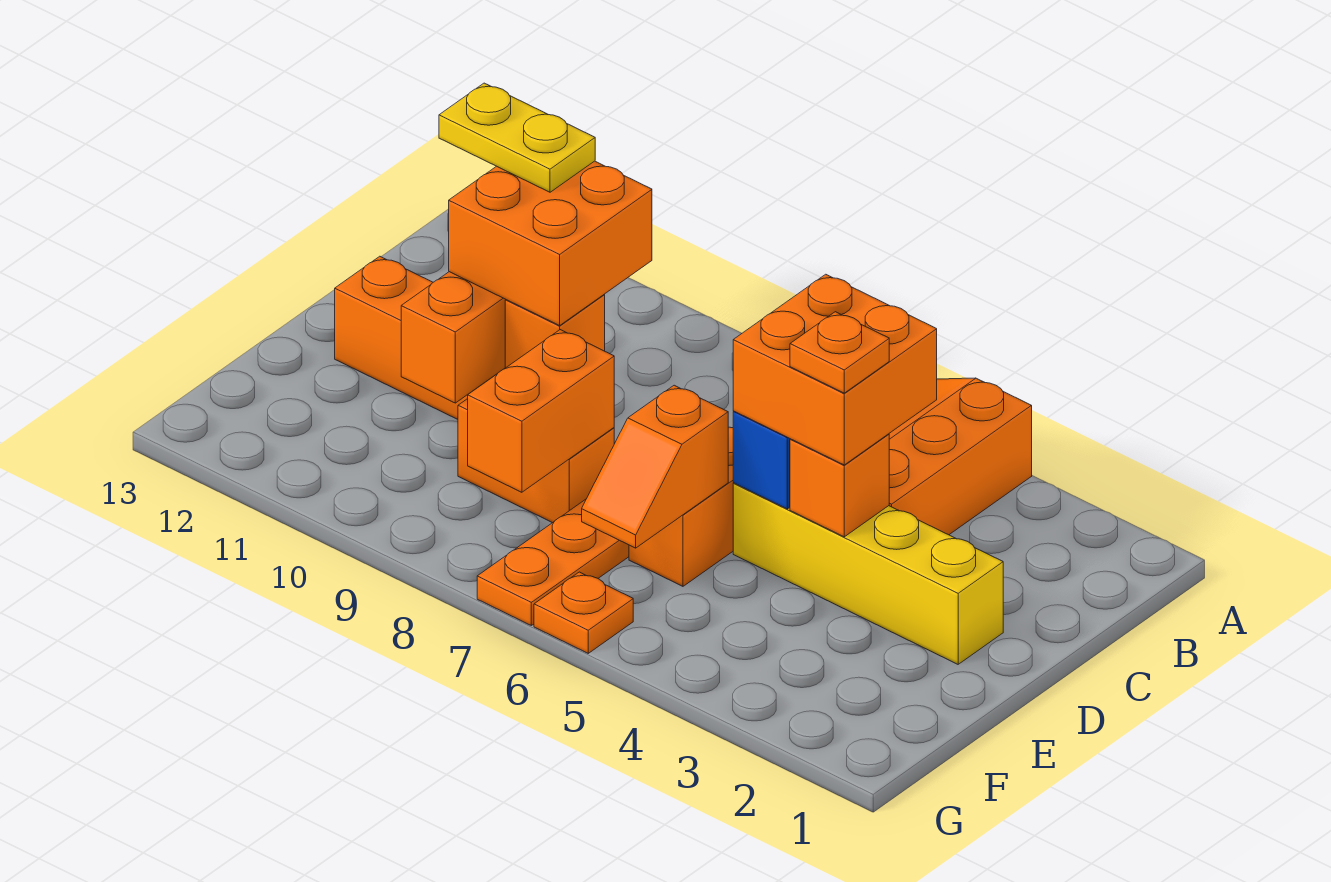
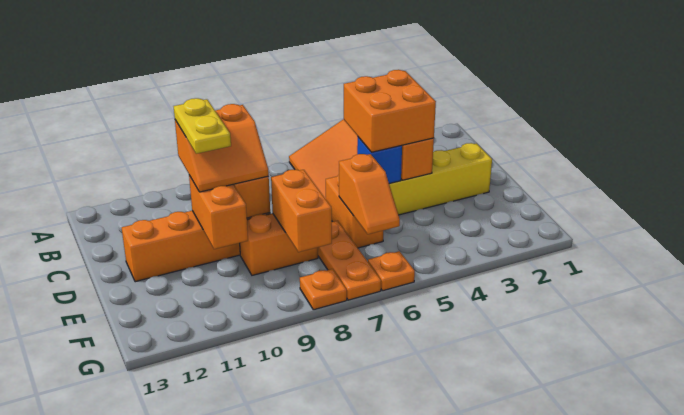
orange brick C9:D10 level 3 -> orange slope C9:D10 level 3 top C
yellow plate C10:C11 level 4 -> yellow plate C10:D10 level 4
orange plate D4 level 4 -> orange plate G8 level 1

